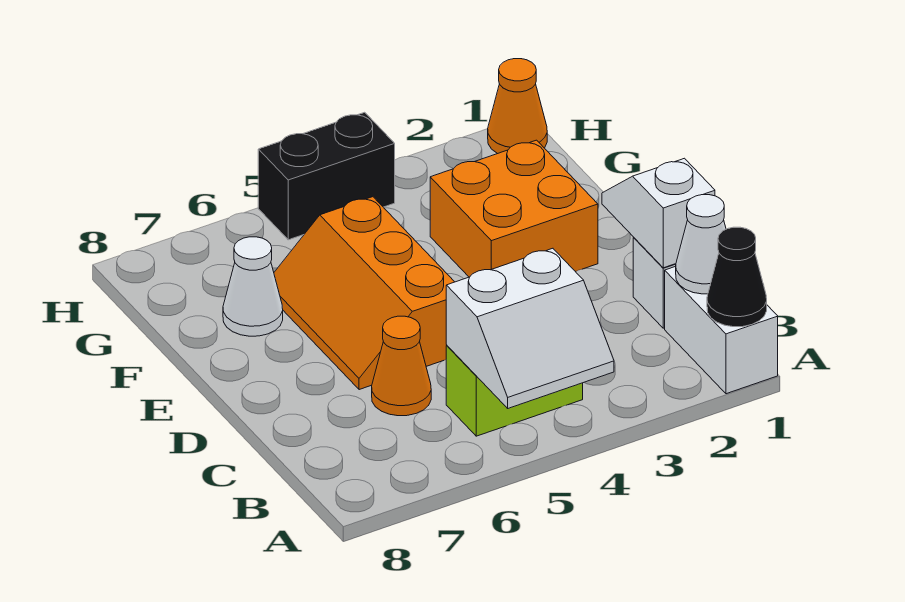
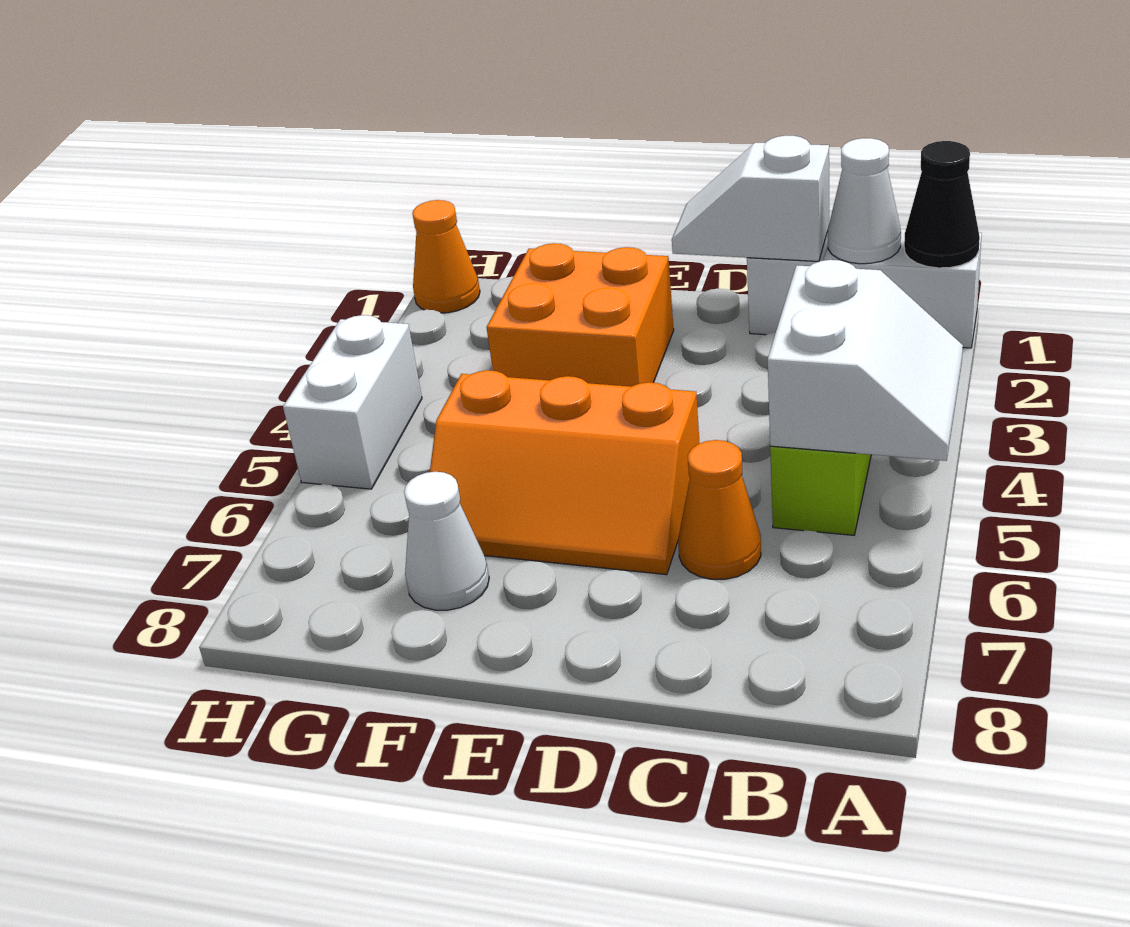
black brick H4:H5 level 1 -> white brick H4:H5 level 1

